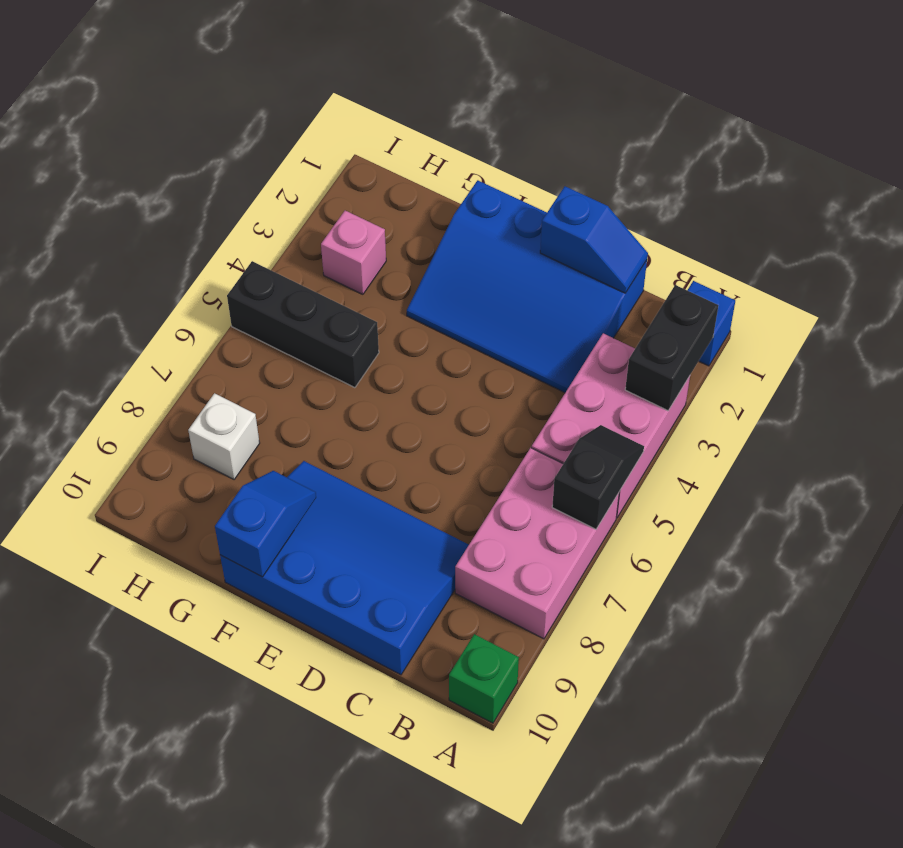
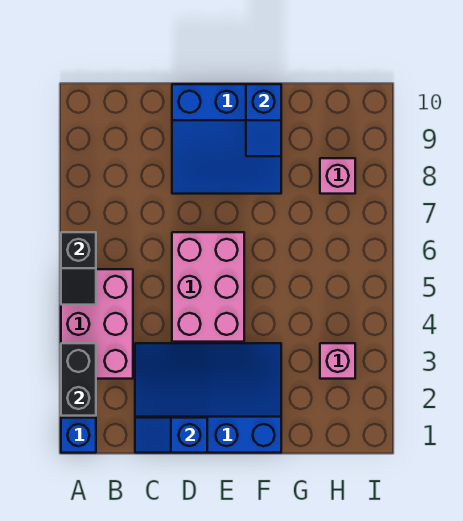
pink brick A6:B8 level 1 -> pink brick D4:E6 level 1
green brick A10 level 1 -> none
blue slope C8:F10 level 1 top 10 -> blue slope D8:F10 level 1 top 10
black brick G5:I5 level 1 -> none
white brick H8 level 1 -> pink brick H8 level 1

